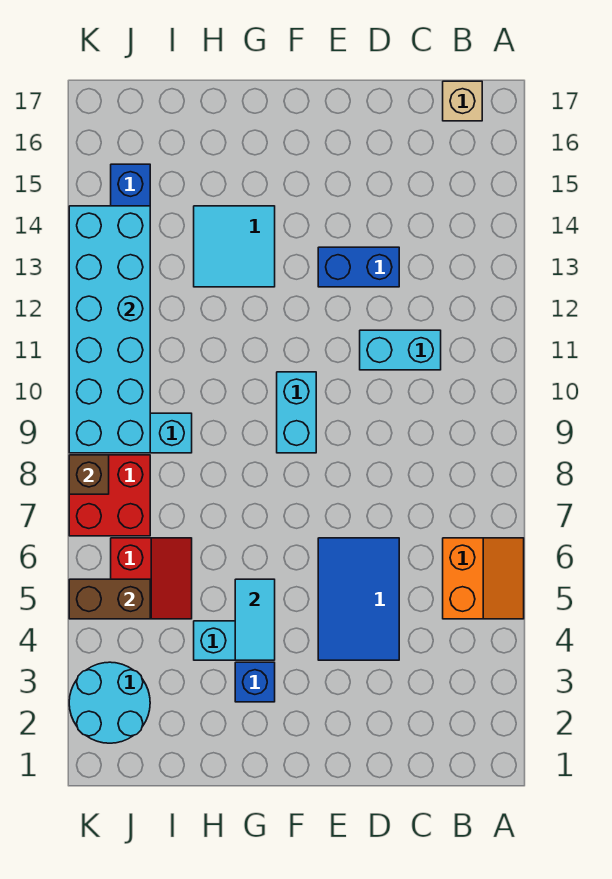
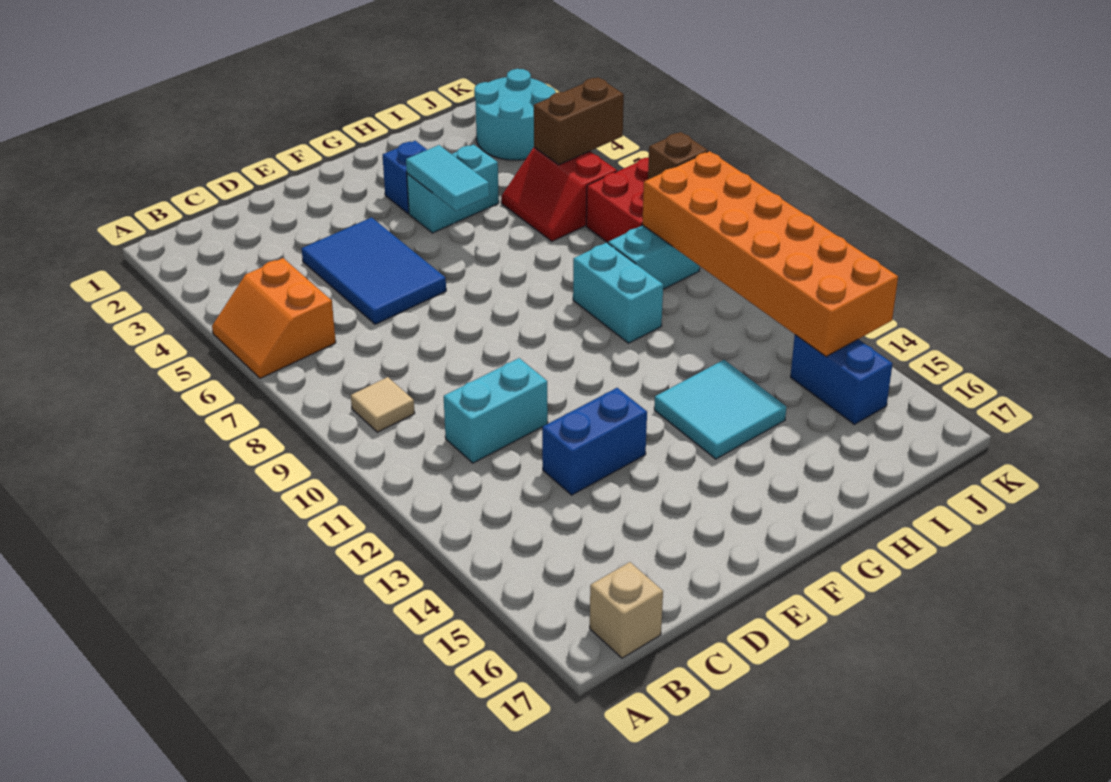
none -> tan tile B9 level 1
cyan brick F9:F10 level 1 -> cyan brick H9:H10 level 1
cyan brick J9:K14 level 2 -> orange brick J9:K14 level 2

